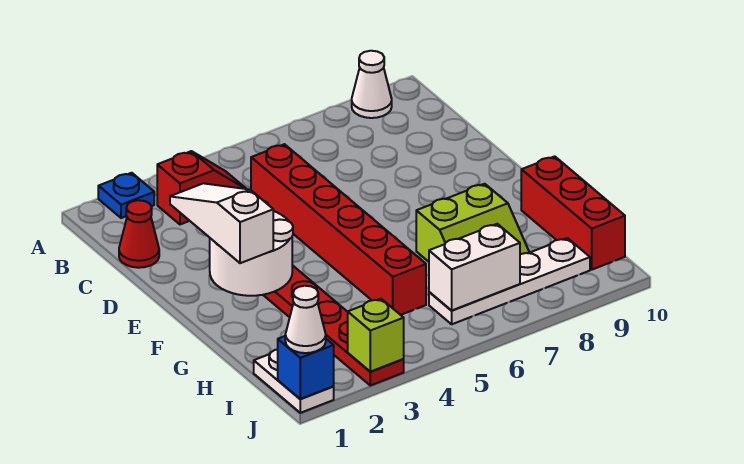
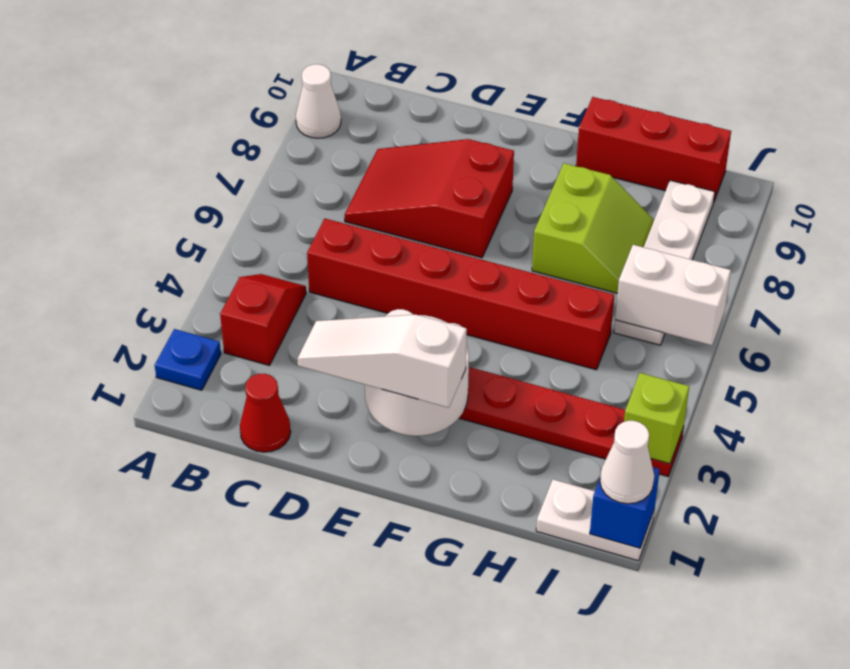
none -> red slope C7:E8 level 1 top E
white brick I6:I7 level 2 -> white brick I6:J6 level 2

